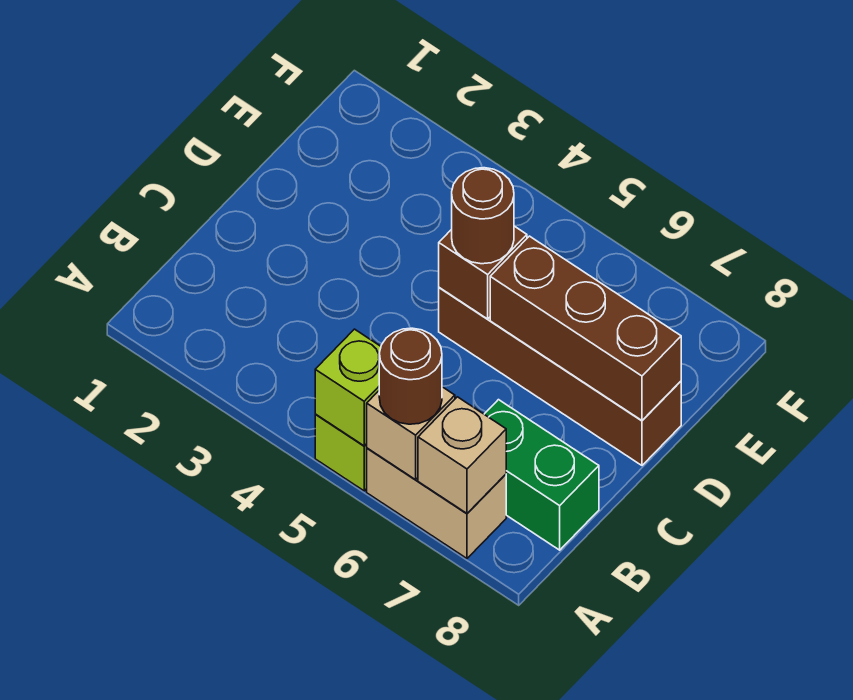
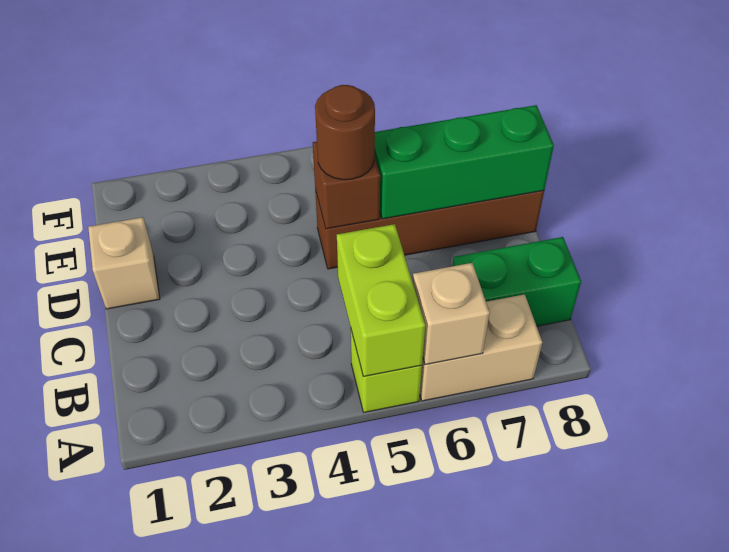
lime brick A5 level 2 -> lime brick A5:B5 level 2
brown round brick A6 level 3 -> none
tan brick A7 level 2 -> tan brick D1 level 1
brown brick D6:D8 level 2 -> green brick D6:D8 level 2

